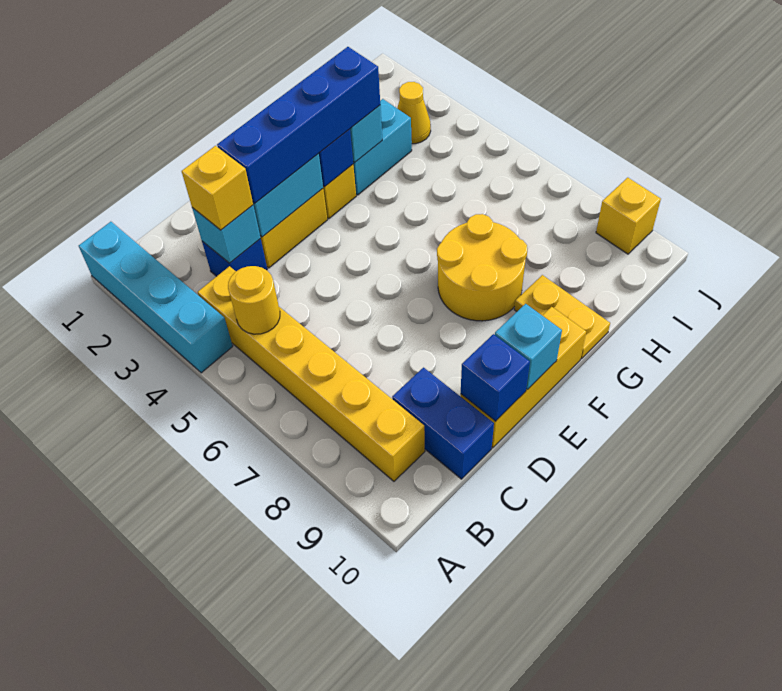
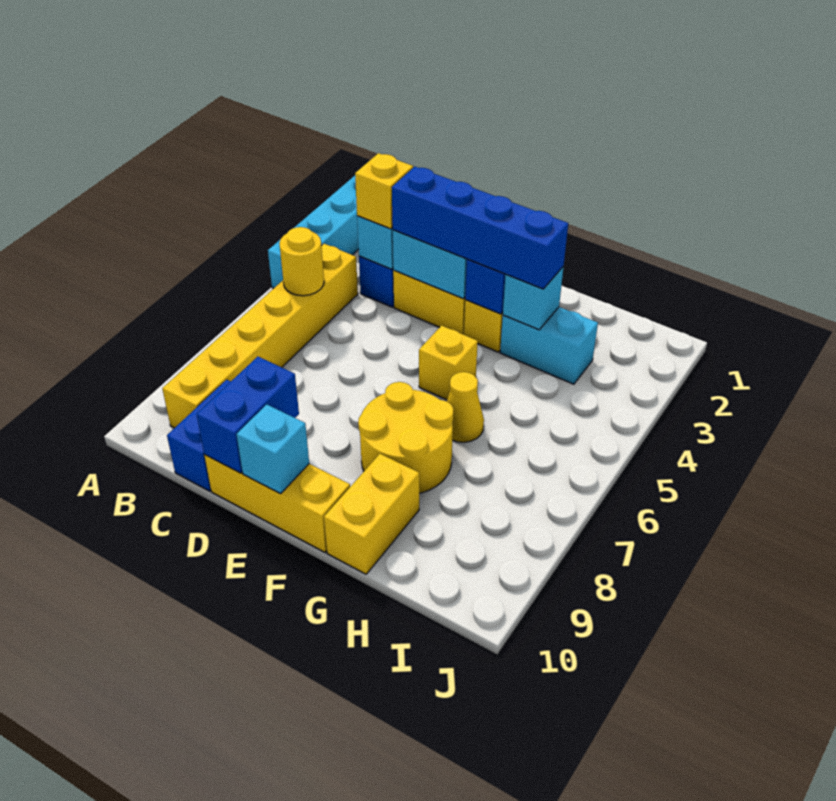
blue brick D10 level 2 -> blue brick D9:D10 level 2
yellow plate G9:G10 level 1 -> yellow brick G9:G10 level 1
yellow cone I3 level 1 -> yellow cone G6 level 1
yellow brick J9 level 1 -> yellow brick F5 level 1

